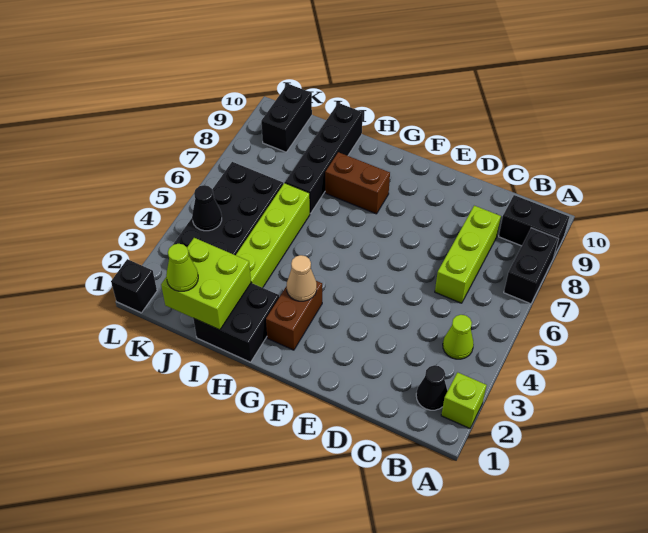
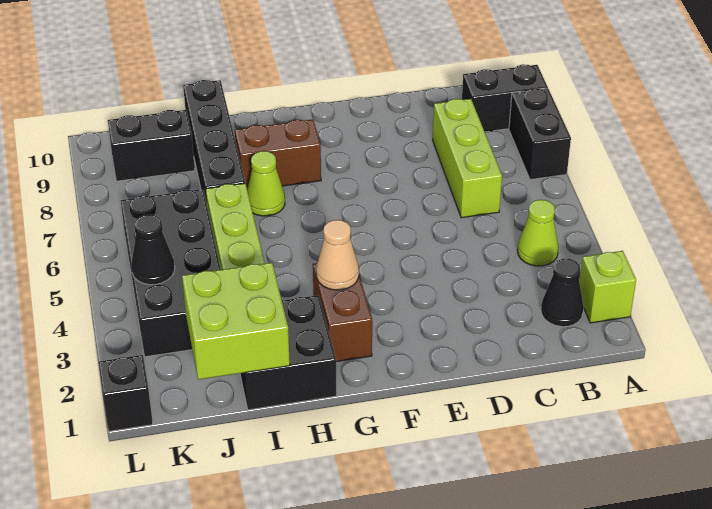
lime cone J1 level 3 -> lime cone H7 level 1
black brick K9:K10 level 1 -> black brick J9:K9 level 1

